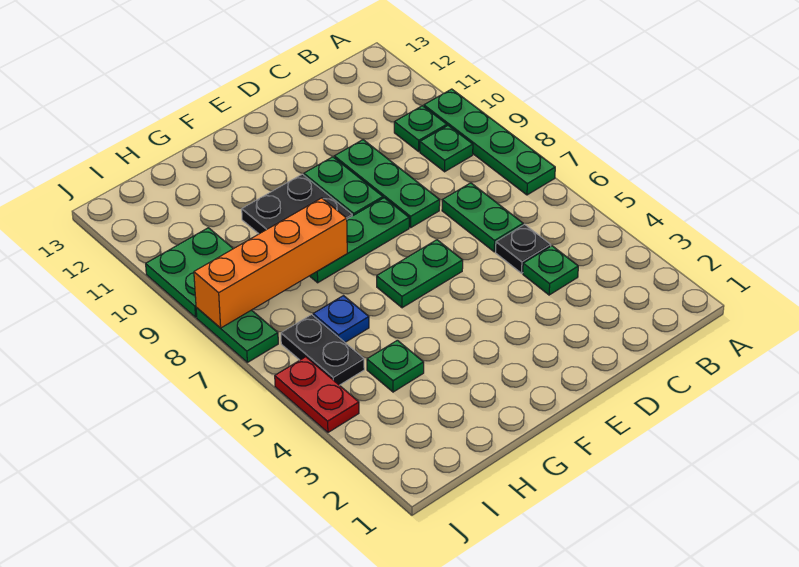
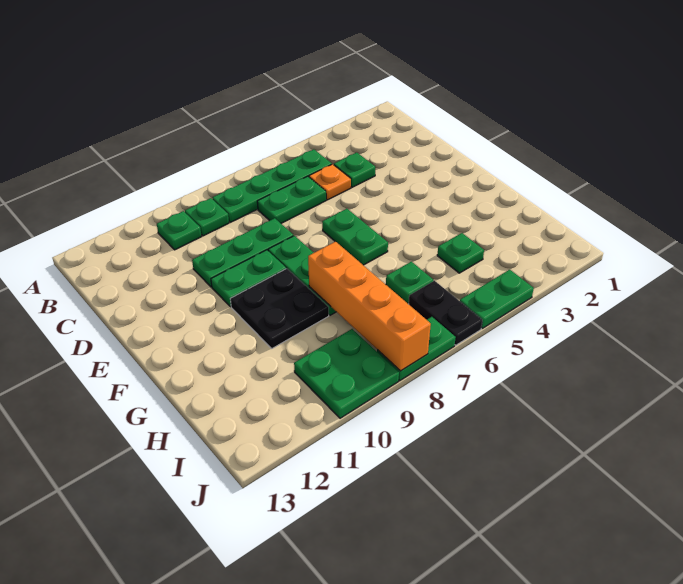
green plate A7:A10 level 1 -> green plate B5:B8 level 1
black plate C5 level 1 -> orange plate C5 level 1
blue plate H6 level 1 -> green plate H6 level 1
black plate I5:I6 level 1 -> black plate I6:J6 level 1
red plate J4:J5 level 1 -> green plate J4:J5 level 1

